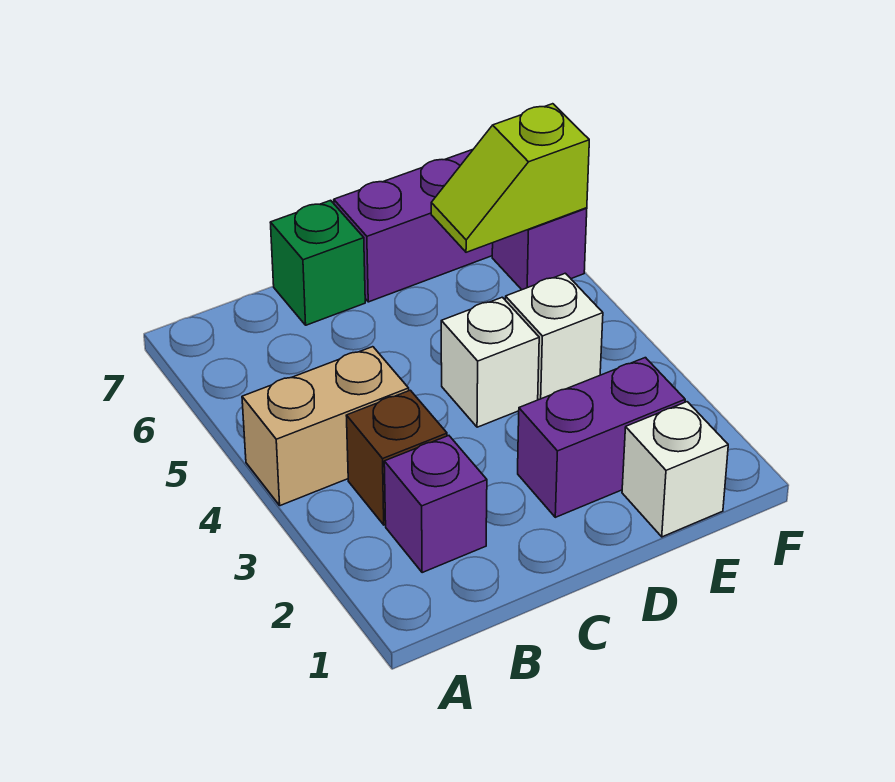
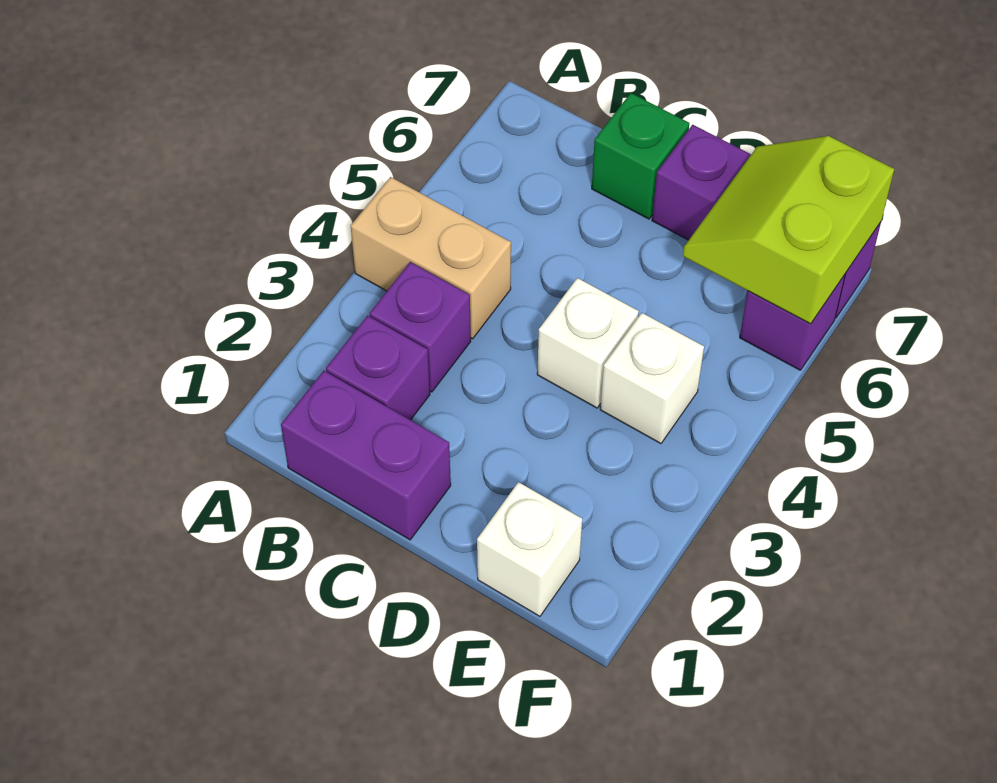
brown brick B3 level 1 -> purple brick B3 level 1
purple brick D2:E2 level 1 -> purple brick B1:C1 level 1
lime slope E6:F6 level 2 top F -> lime slope E6:F7 level 2 top F

